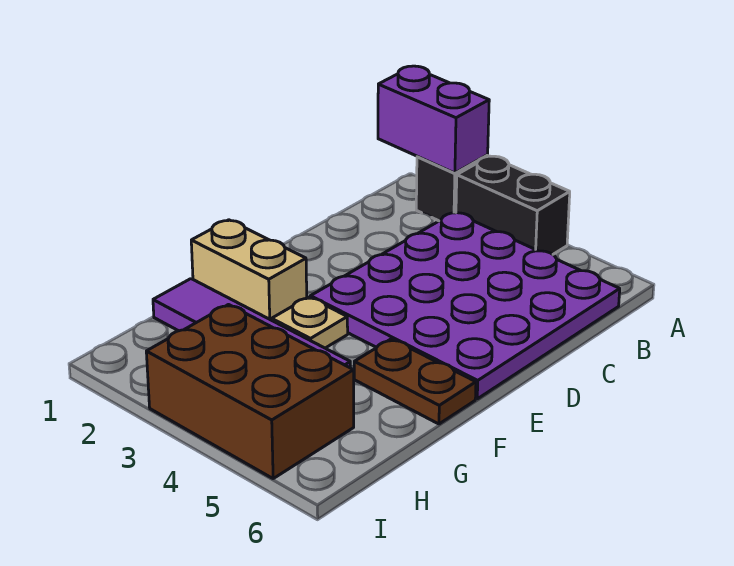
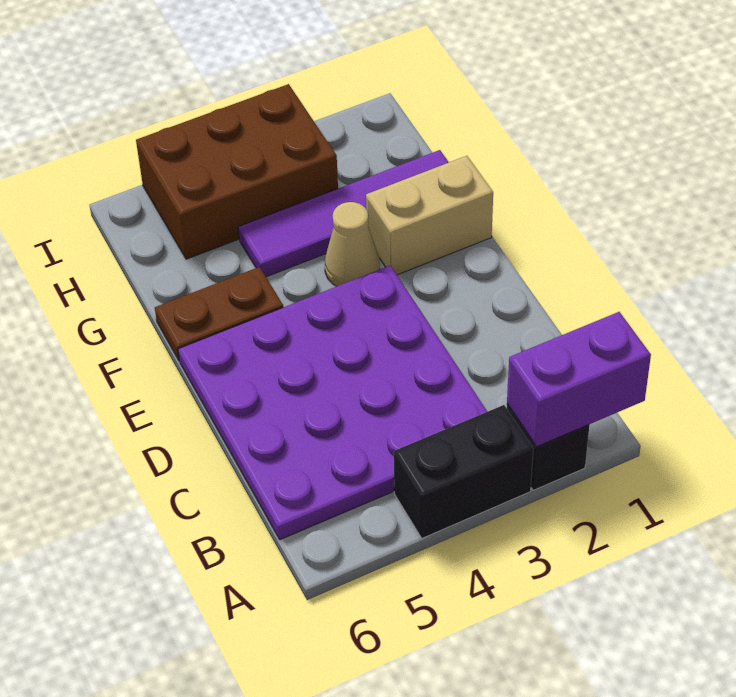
tan plate F3 level 1 -> tan cone F3 level 1

